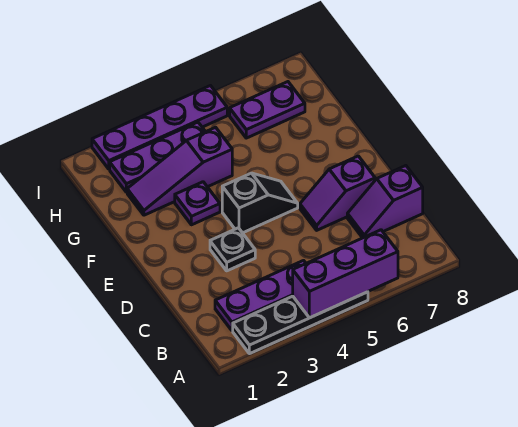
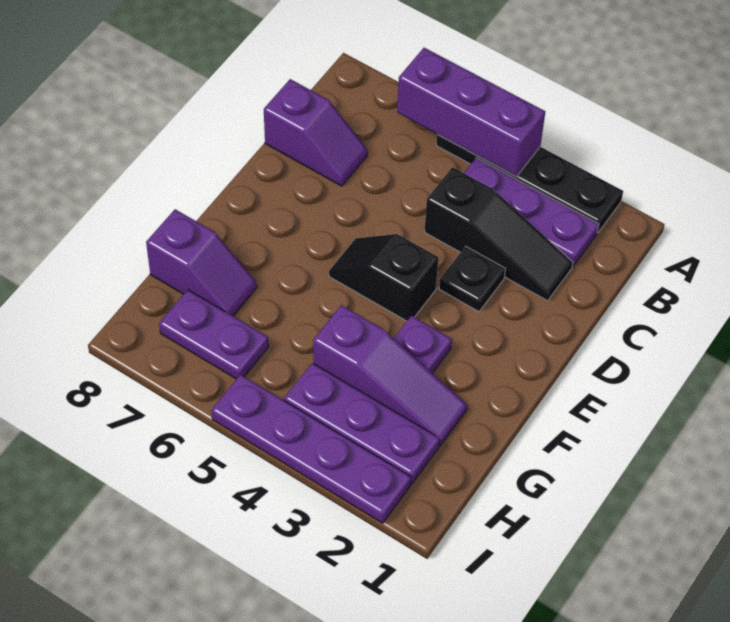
none -> black slope C2:C4 level 1 top 4
purple slope D6:D7 level 1 top 7 -> purple slope G7:G8 level 1 top 8

